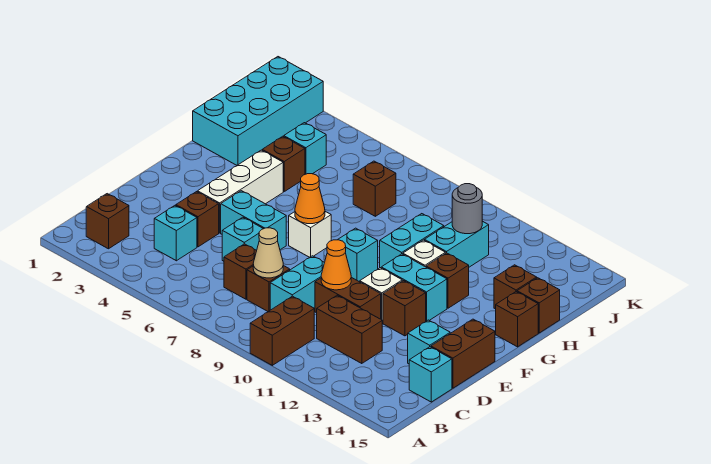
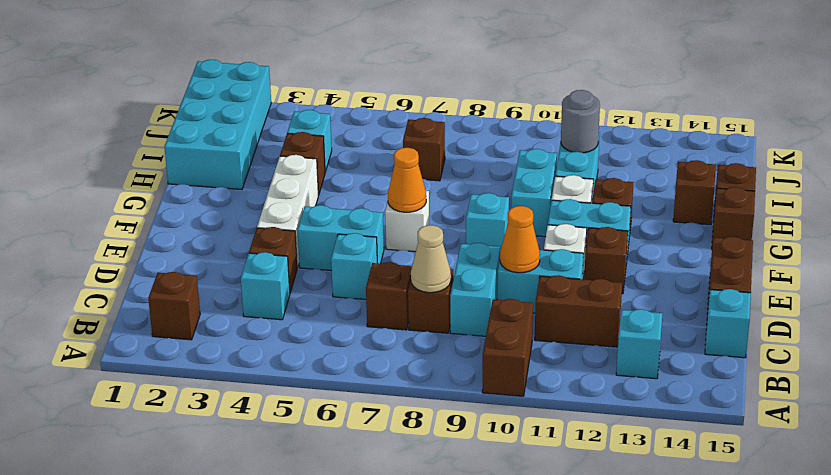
brown brick D10:D11 level 1 -> cyan brick D10:D11 level 1
cyan brick D14 level 1 -> cyan brick B13 level 1

